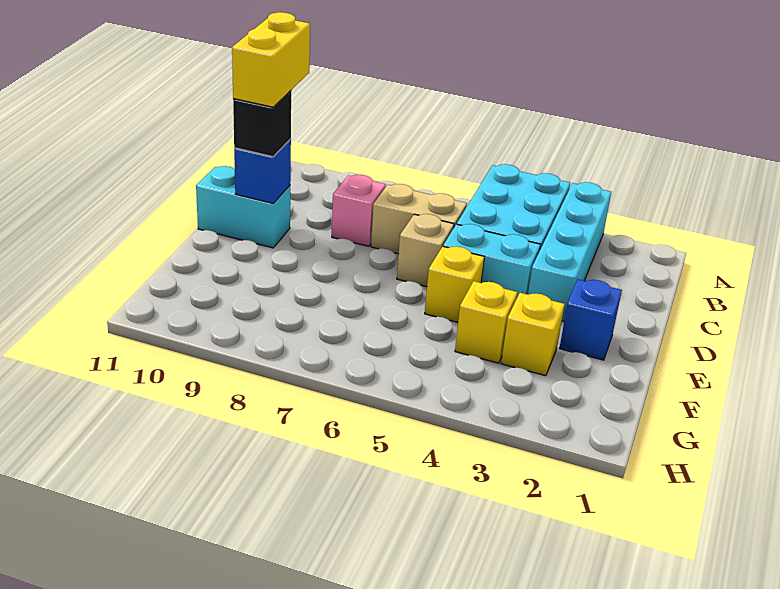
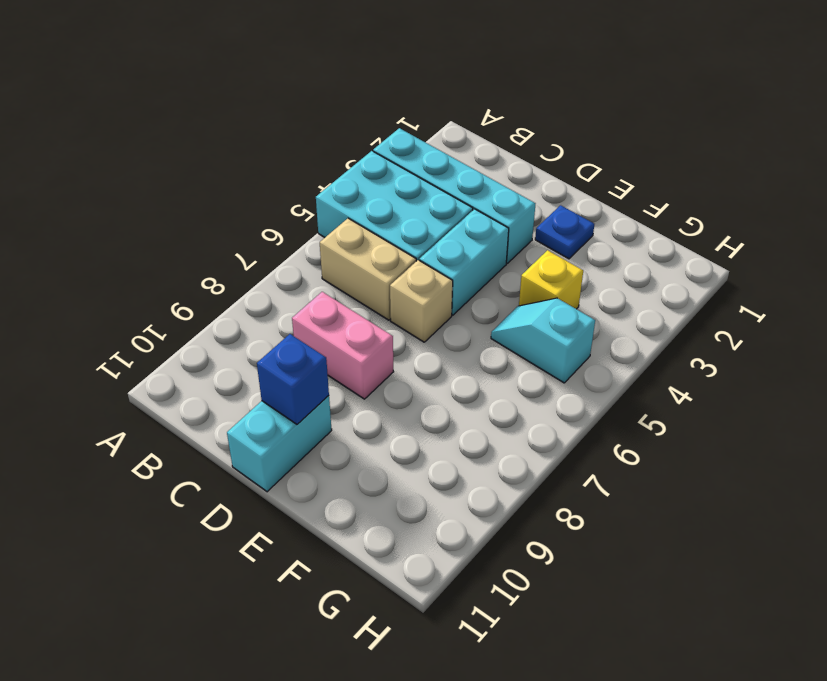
tan brick C6:C7 level 1 -> tan brick B6:C6 level 1
pink brick C8 level 1 -> pink brick C8:D8 level 1
yellow brick C10:D10 level 4 -> none
black brick D10 level 3 -> none
blue brick E2 level 1 -> blue plate E2 level 1
yellow brick E5 level 1 -> none
yellow brick F3 level 1 -> none
none -> cyan slope F5:G5 level 1 top G

